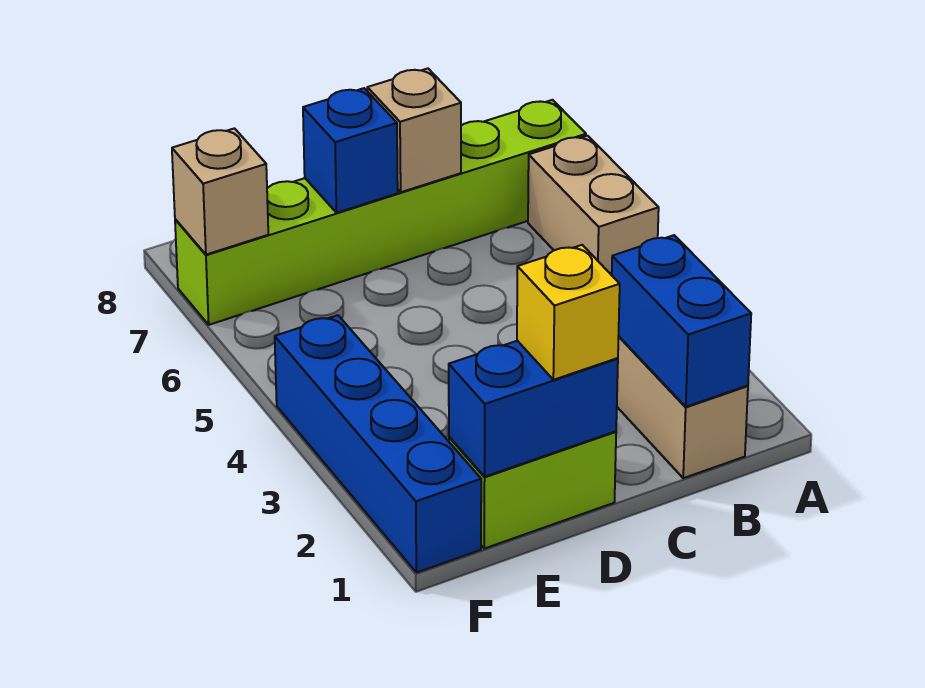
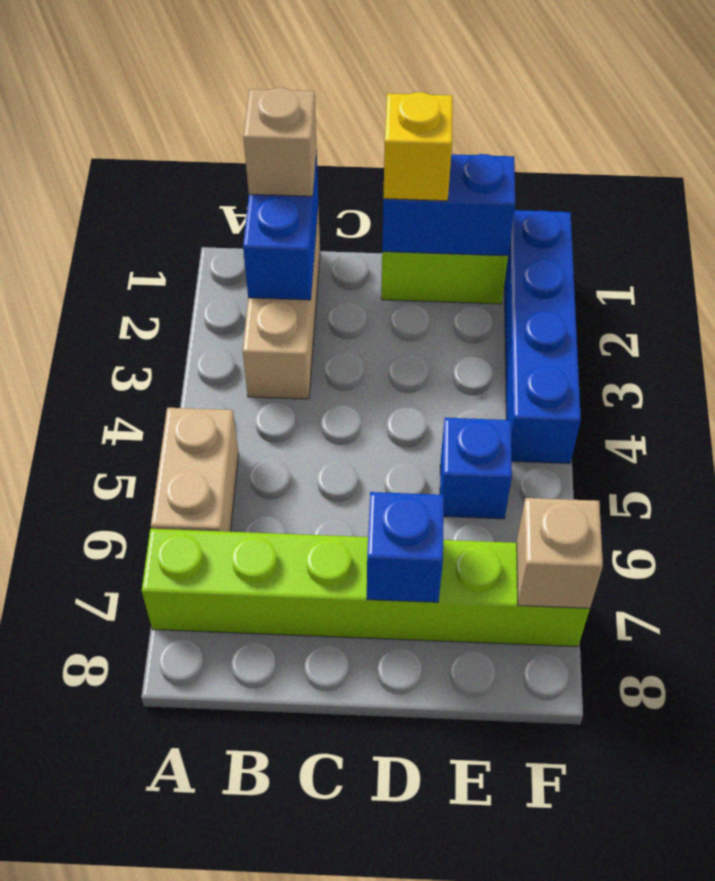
tan brick C7 level 2 -> tan brick B1 level 3
none -> blue brick E5 level 1

